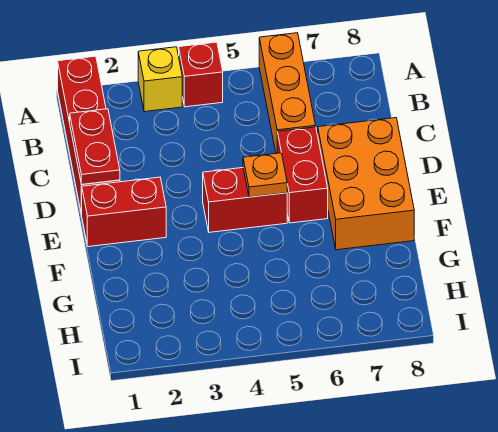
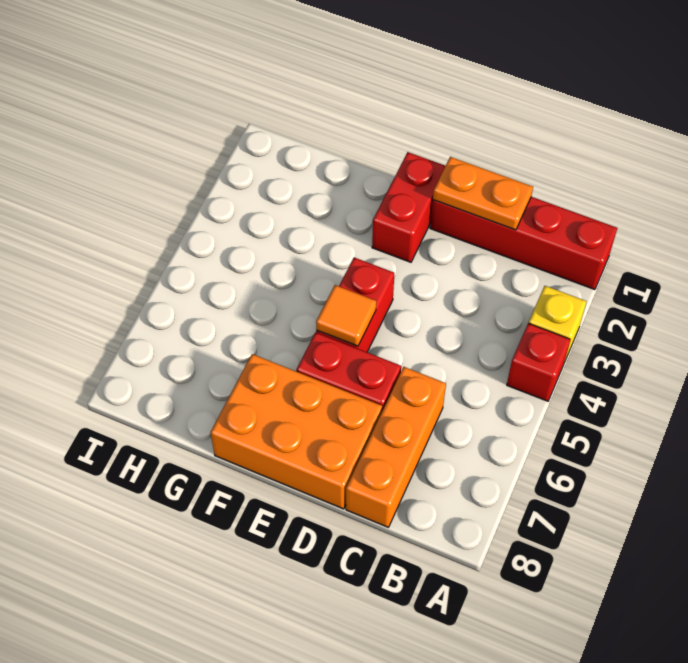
orange brick A6:C6 level 1 -> orange brick C6:C8 level 1
red plate C1:D1 level 2 -> orange plate C1:D1 level 2
orange plate E5 level 2 -> orange tile E5 level 2

